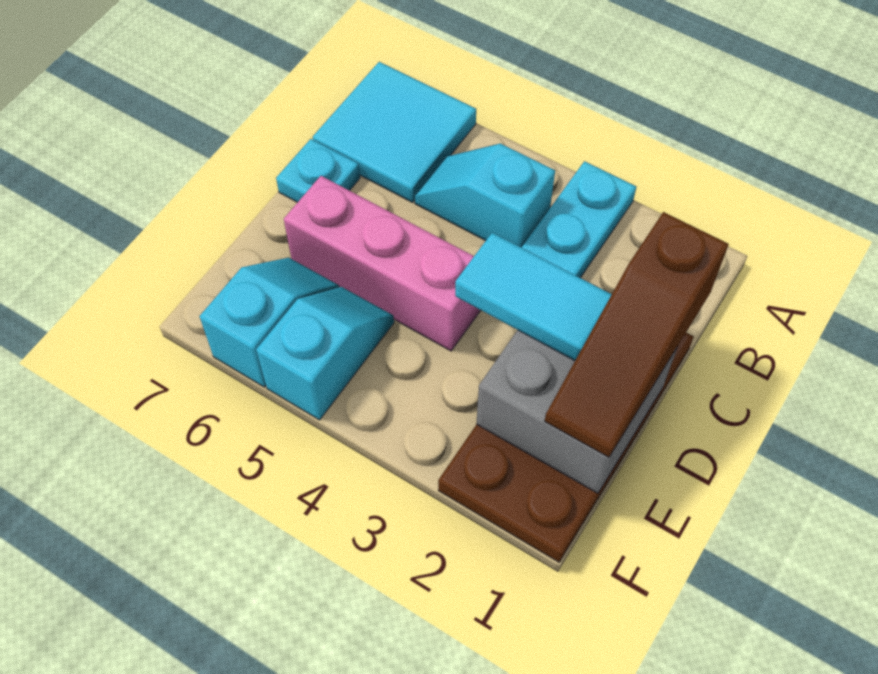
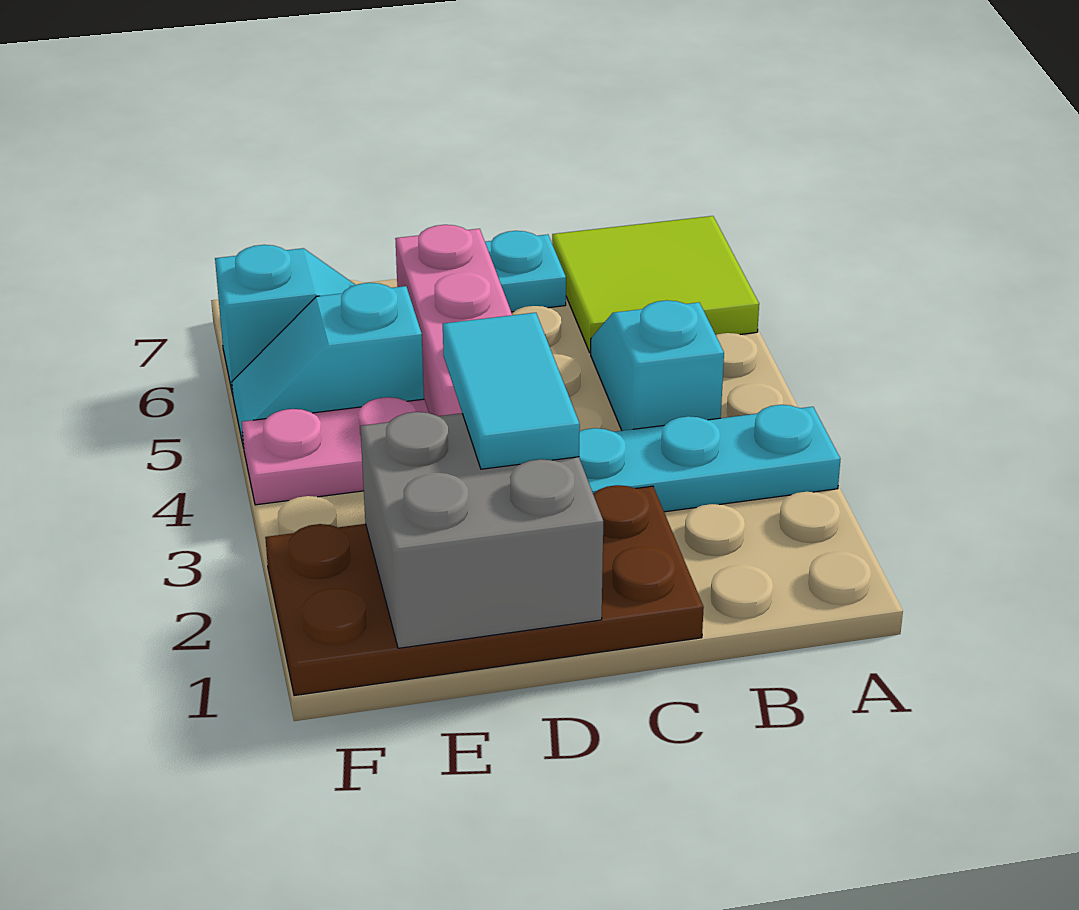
cyan tile A6:B7 level 1 -> lime tile A6:B7 level 1
brown slope C1:E1 level 3 top C -> none
none -> pink plate E4:F4 level 1
cyan slope E5:F5 level 1 top F -> cyan slope E5:F5 level 1 top E

